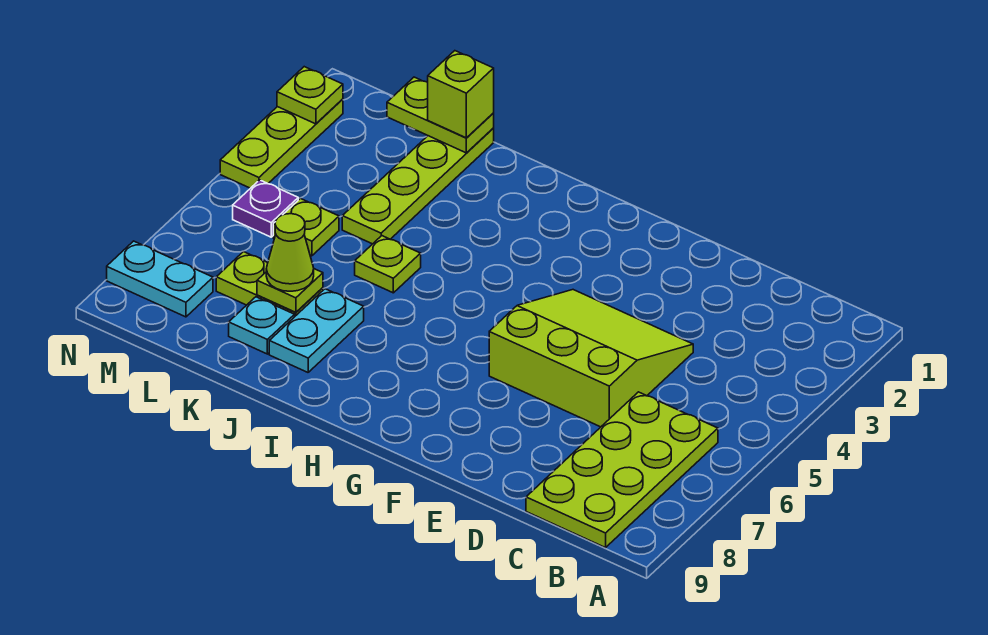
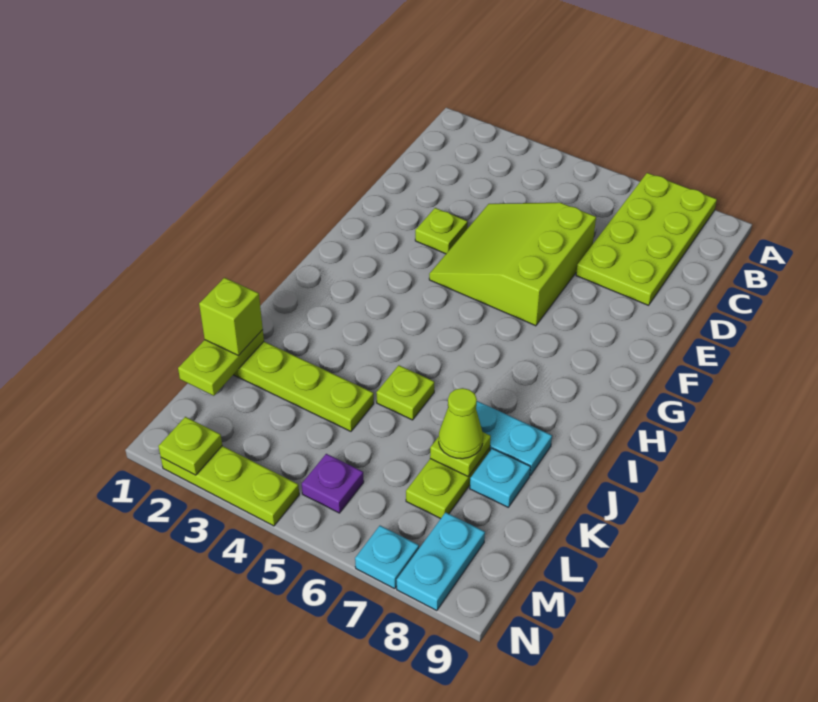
lime plate B6:C9 level 1 -> lime plate A7:D8 level 1
lime plate L5 level 1 -> lime plate E3 level 1
none -> cyan plate N7 level 1

